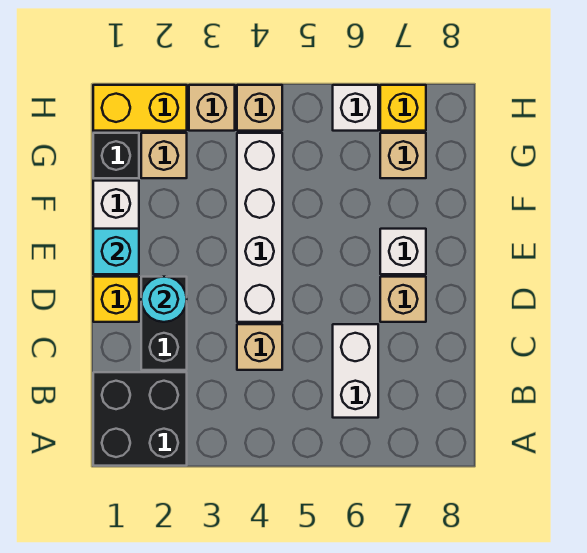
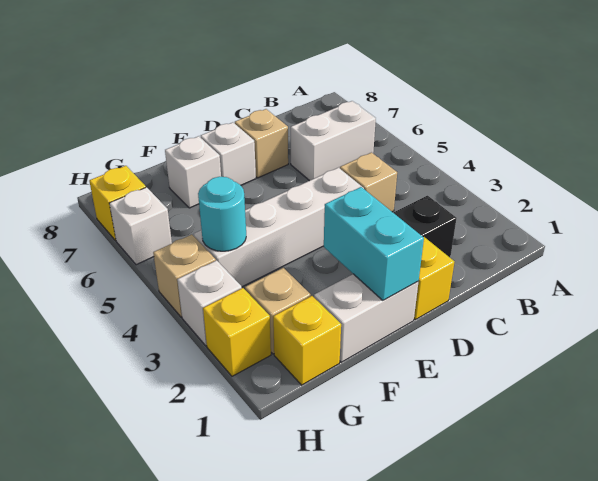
black brick A1:B2 level 1 -> none
cyan round brick D2 level 2 -> cyan round brick G4 level 2
cyan brick E1 level 2 -> cyan brick E1:E2 level 2
none -> white brick F7 level 1
black brick G1 level 1 -> yellow brick G1 level 1
tan brick G7 level 1 -> none
yellow brick H1:H2 level 1 -> yellow brick H2 level 1
tan brick H3 level 1 -> white brick H3 level 1

